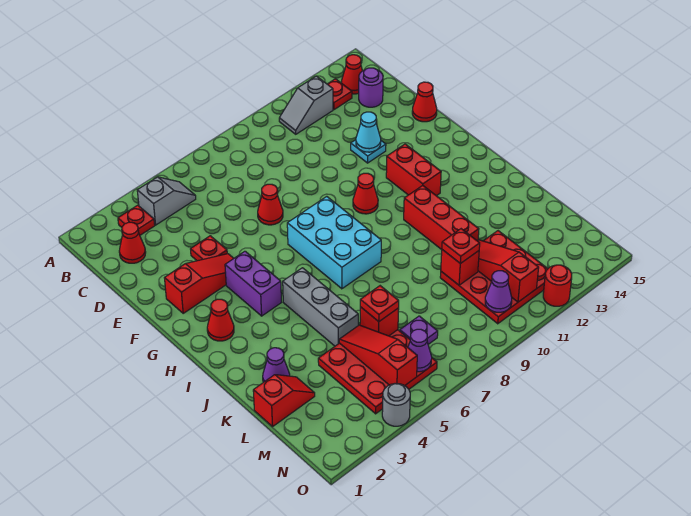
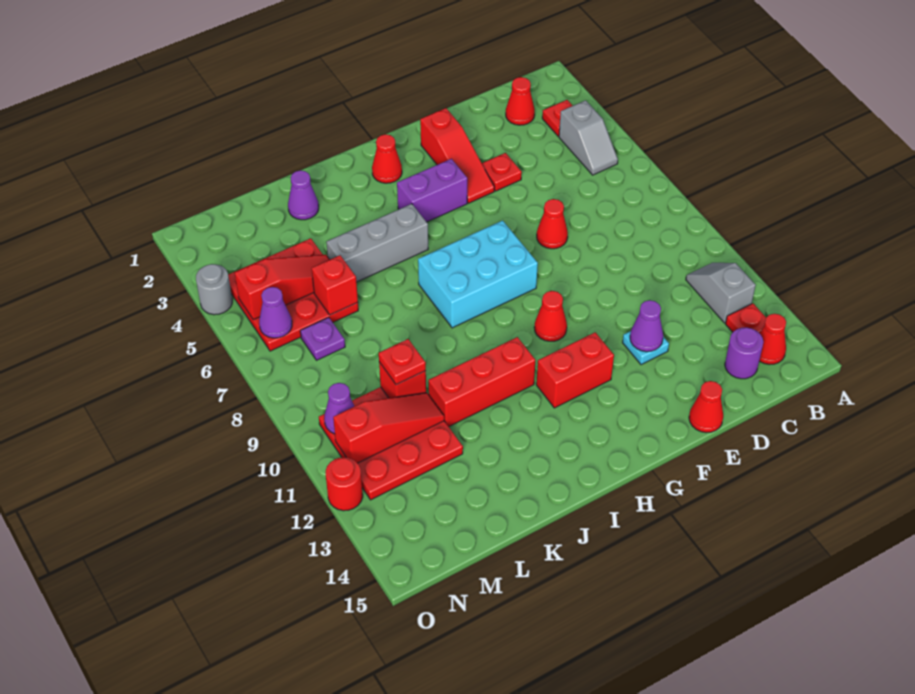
cyan cone E12 level 2 -> purple cone E12 level 2
red slope L1:L2 level 1 top 1 -> none
red plate L6 level 3 -> none

